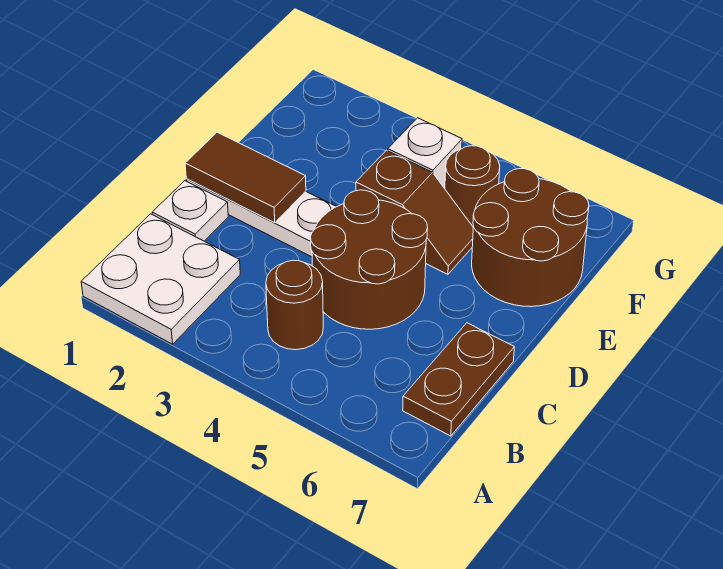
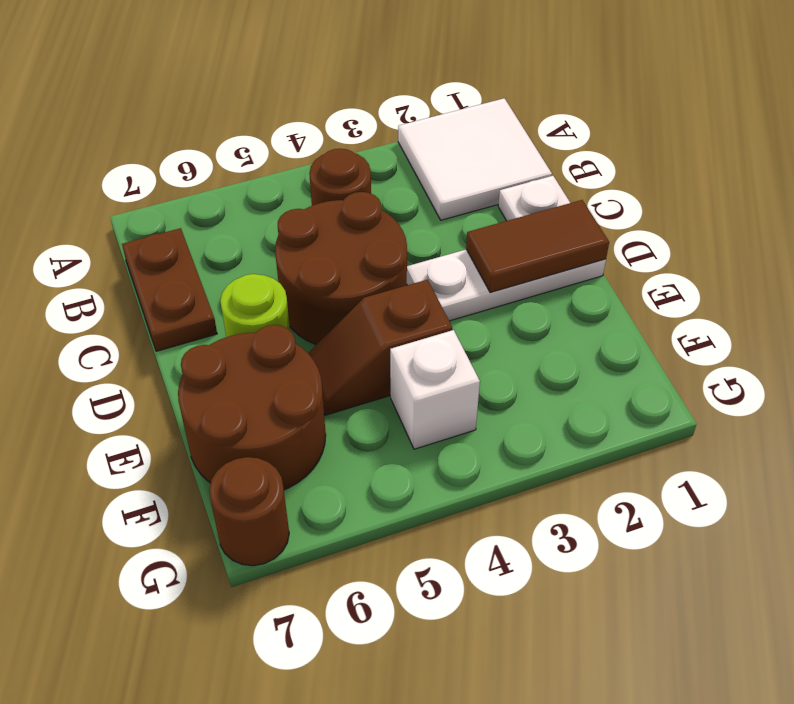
white plate A1:B2 level 1 -> white tile A1:B2 level 1
none -> lime round brick D6 level 1
brown round brick F5 level 1 -> brown round brick G7 level 1

